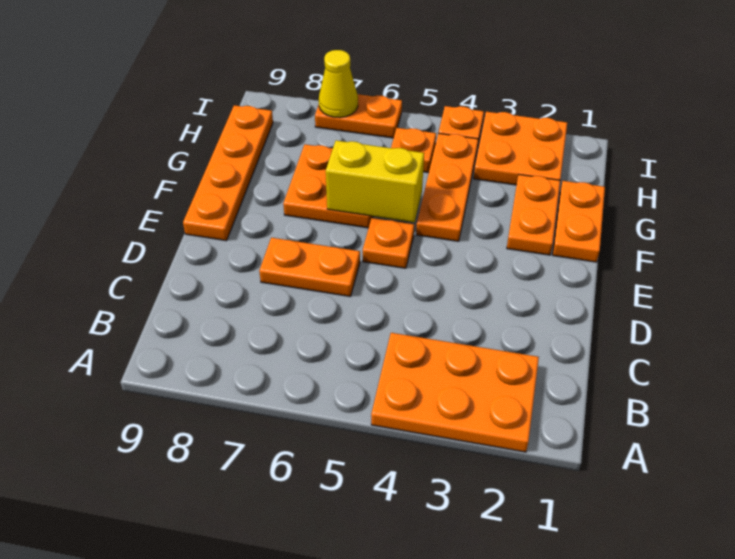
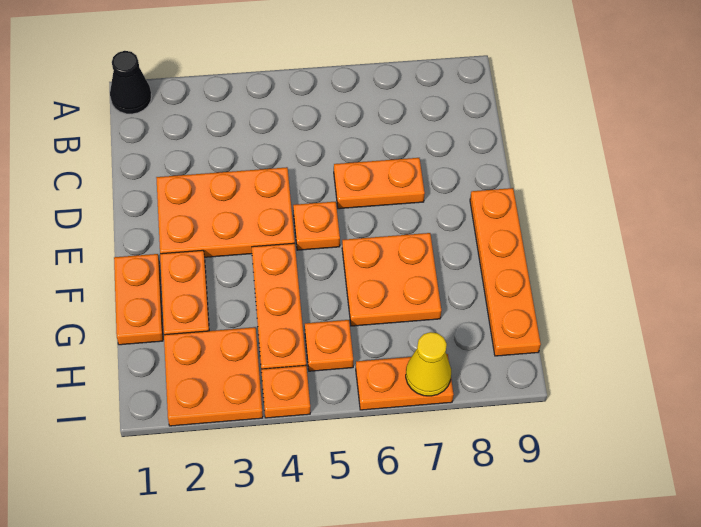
none -> black cone A1 level 1
orange plate A2:B4 level 1 -> orange plate D2:E4 level 1
yellow brick F5:F6 level 2 -> none

